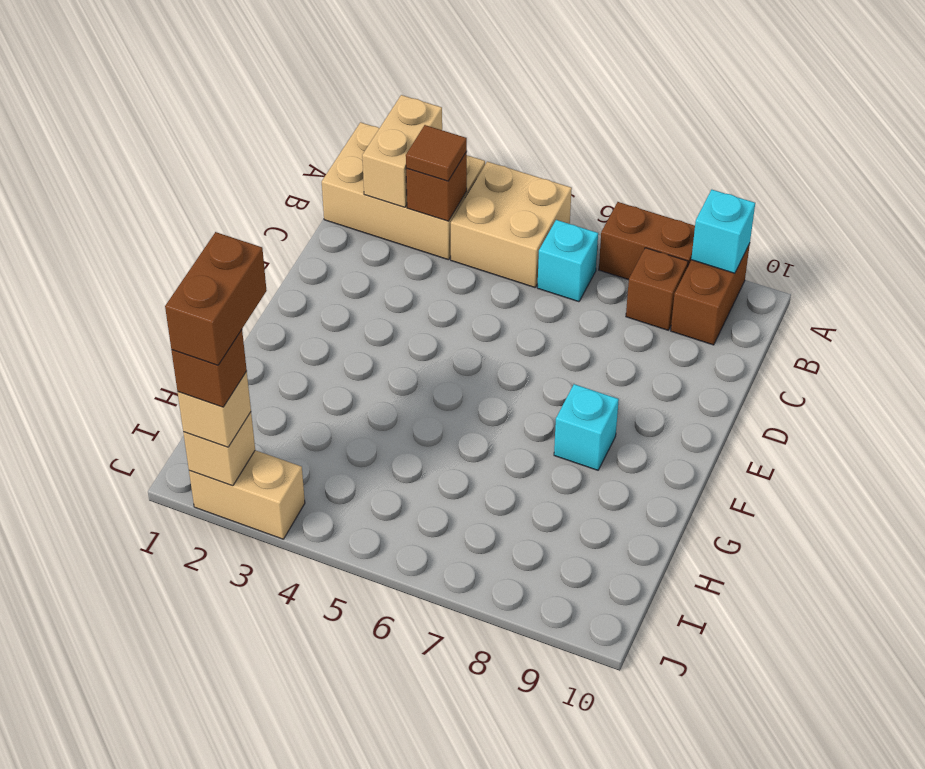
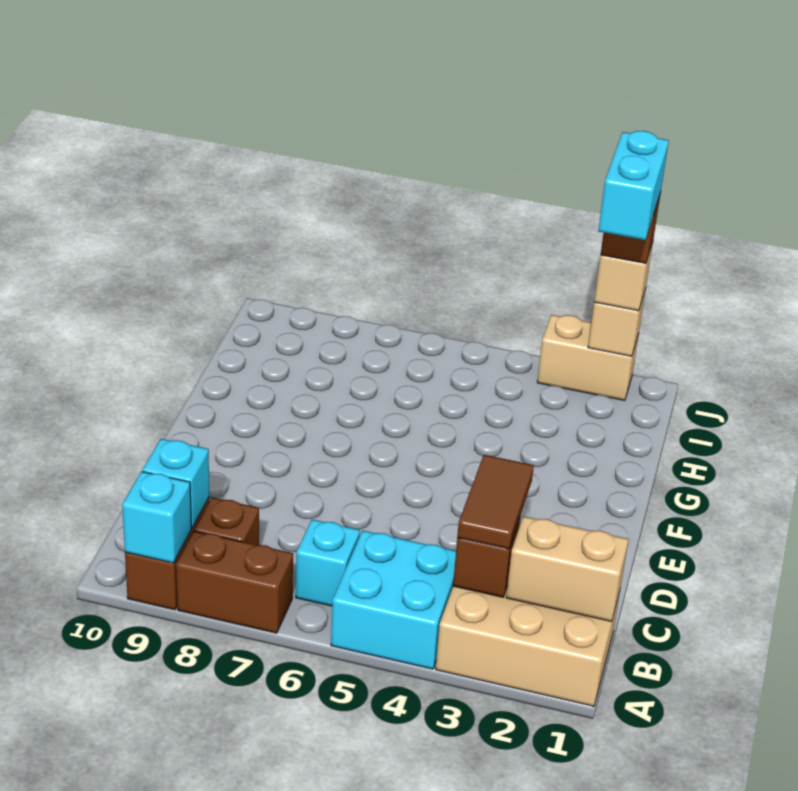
tan brick A2:B2 level 2 -> tan brick B1:B2 level 2
tan brick A4:B5 level 1 -> cyan brick A4:B5 level 1
brown tile B3 level 3 -> brown tile B3:C3 level 3
cyan brick F8 level 1 -> cyan brick B9 level 2
brown brick I2:J2 level 5 -> cyan brick I2:J2 level 5

